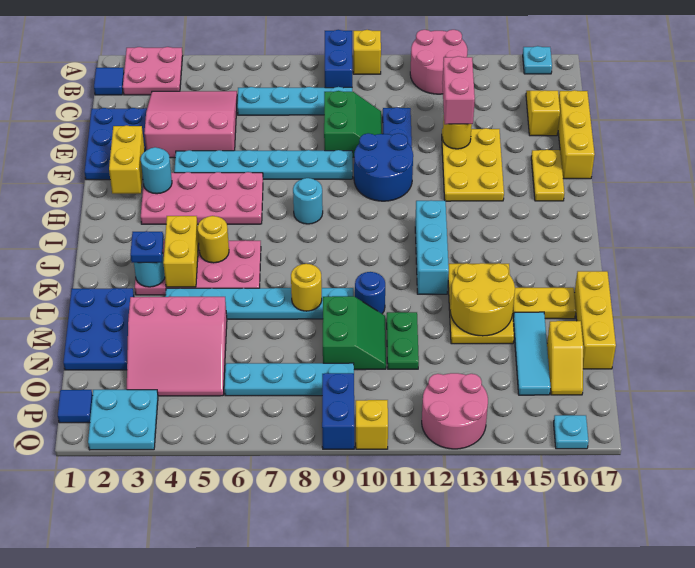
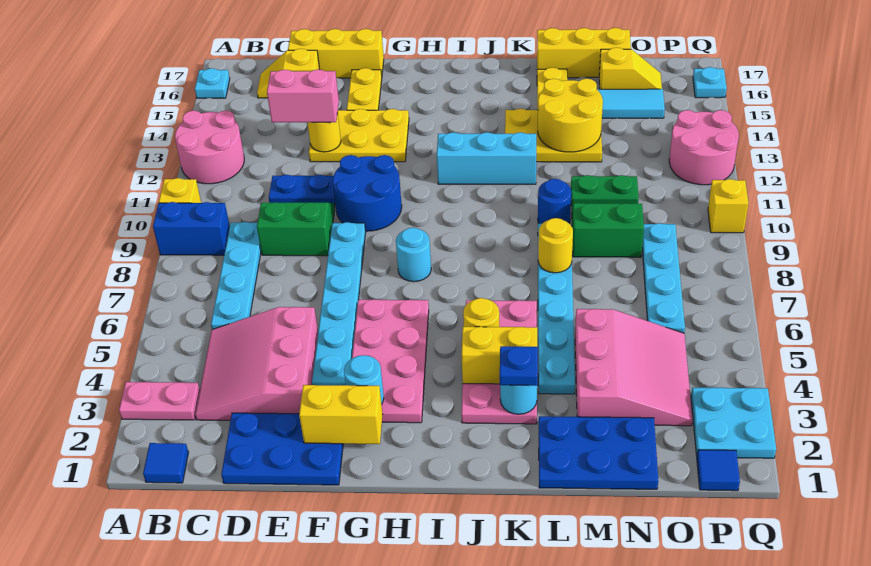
pink plate A2:B3 level 1 -> pink plate A3:B3 level 1
yellow plate F16:G16 level 1 -> yellow plate F15:F16 level 1
blue brick P9:Q9 level 1 -> none

